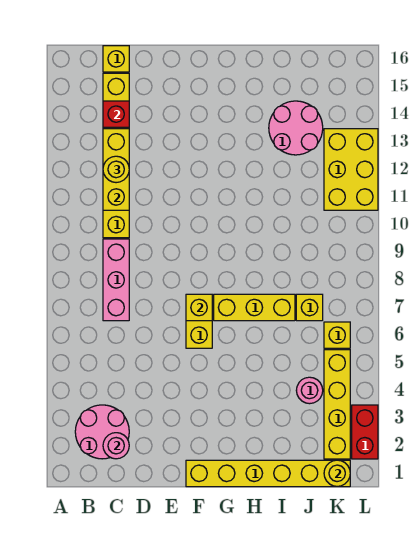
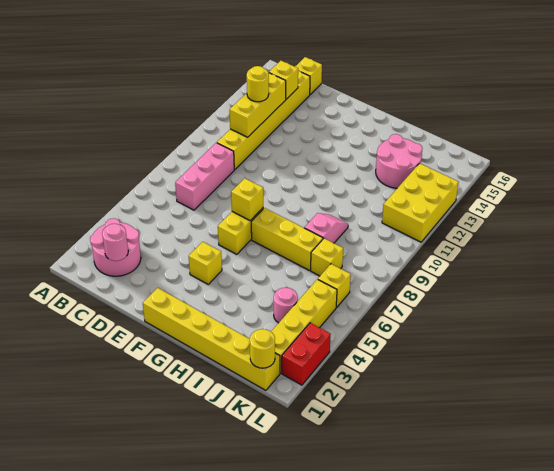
red brick C14 level 2 -> yellow brick C14 level 2
none -> yellow brick F4 level 1
none -> pink slope I8:I9 level 1 top 8

